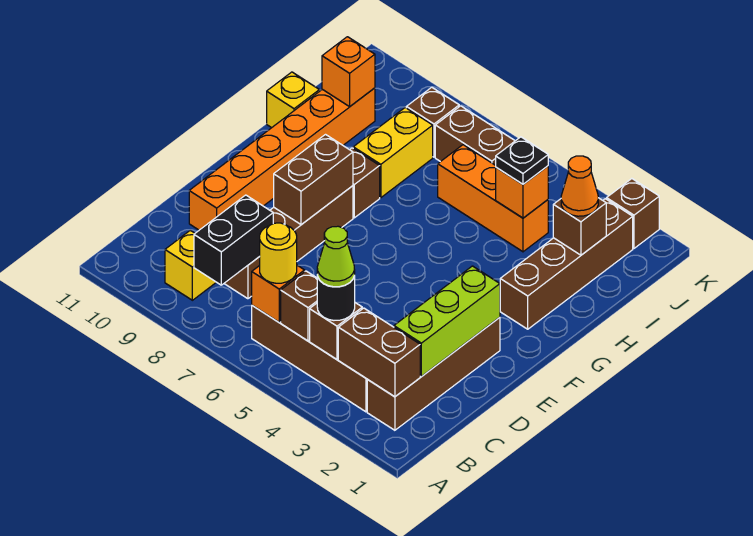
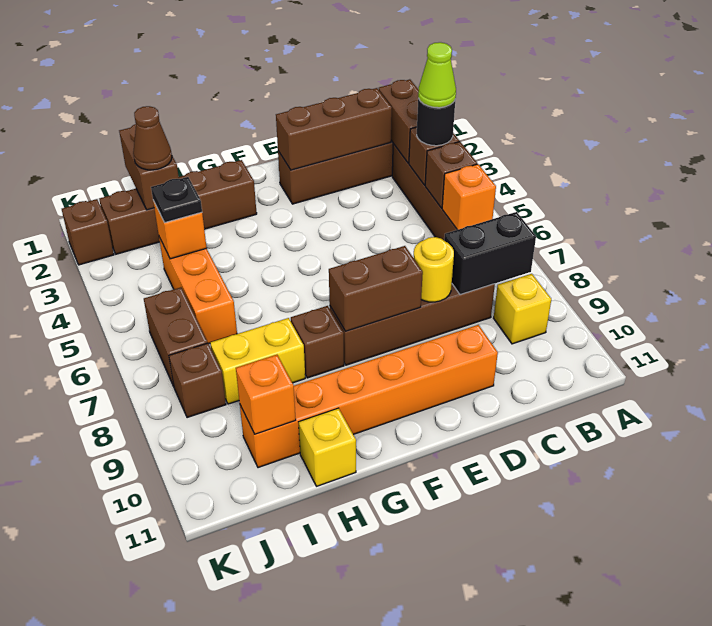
yellow round brick B6 level 3 -> yellow round brick D8 level 2
lime brick C2:E2 level 2 -> brown brick C2:E2 level 2
brown brick I2 level 2 -> brown brick I1:I2 level 2
orange cone I2 level 3 -> brown cone I2 level 3

